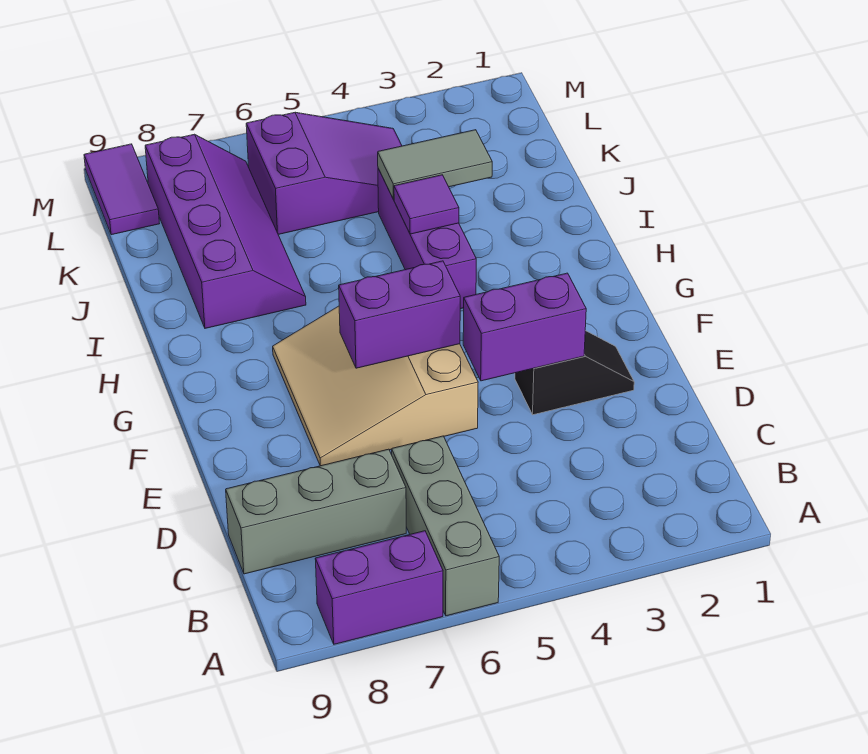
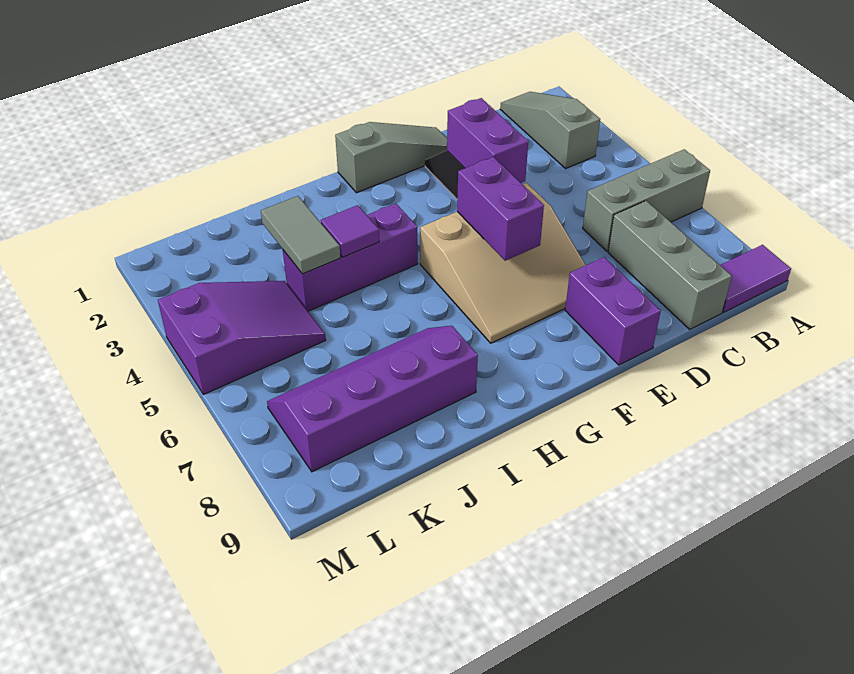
purple brick A7:A8 level 1 -> purple brick E8:E9 level 1
none -> grey slope B1:B3 level 1 top 3
none -> grey slope E1:G1 level 1 top G
purple slope K4:L6 level 1 top 6 -> purple slope K4:M5 level 1 top M
purple tile L9:M9 level 1 -> purple tile A9:B9 level 1

